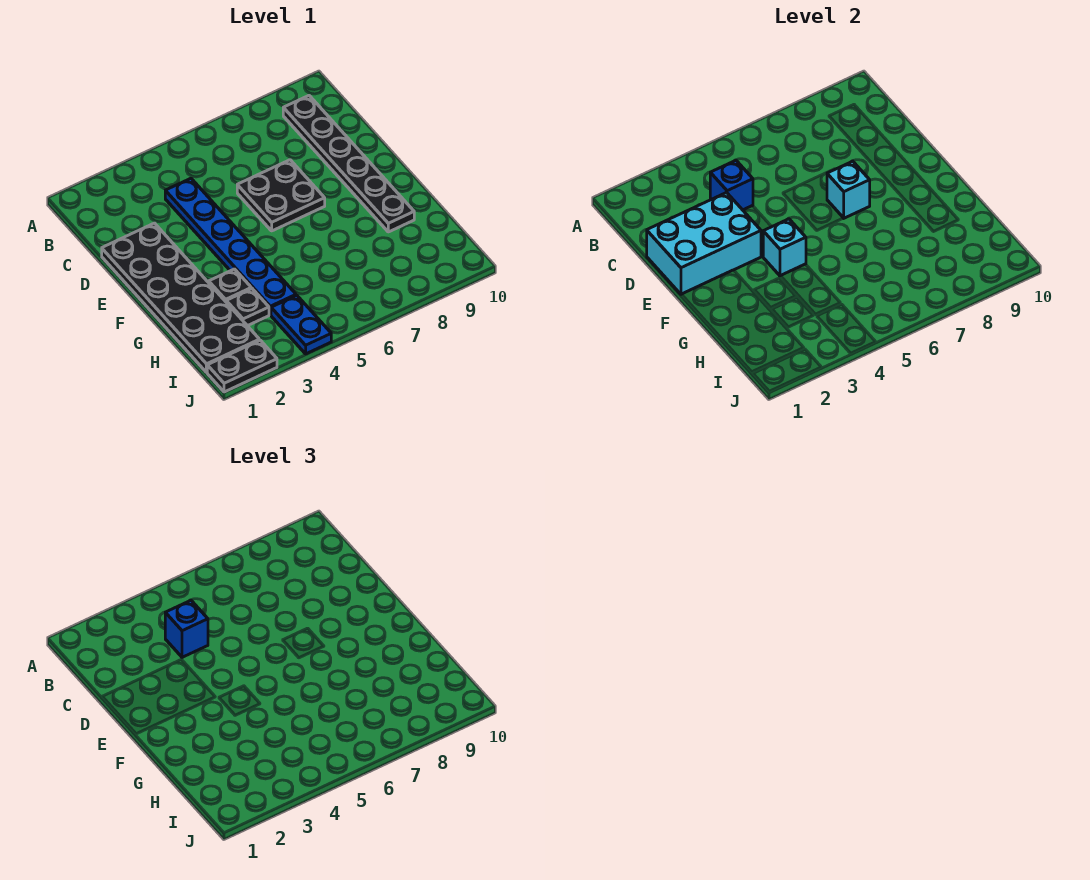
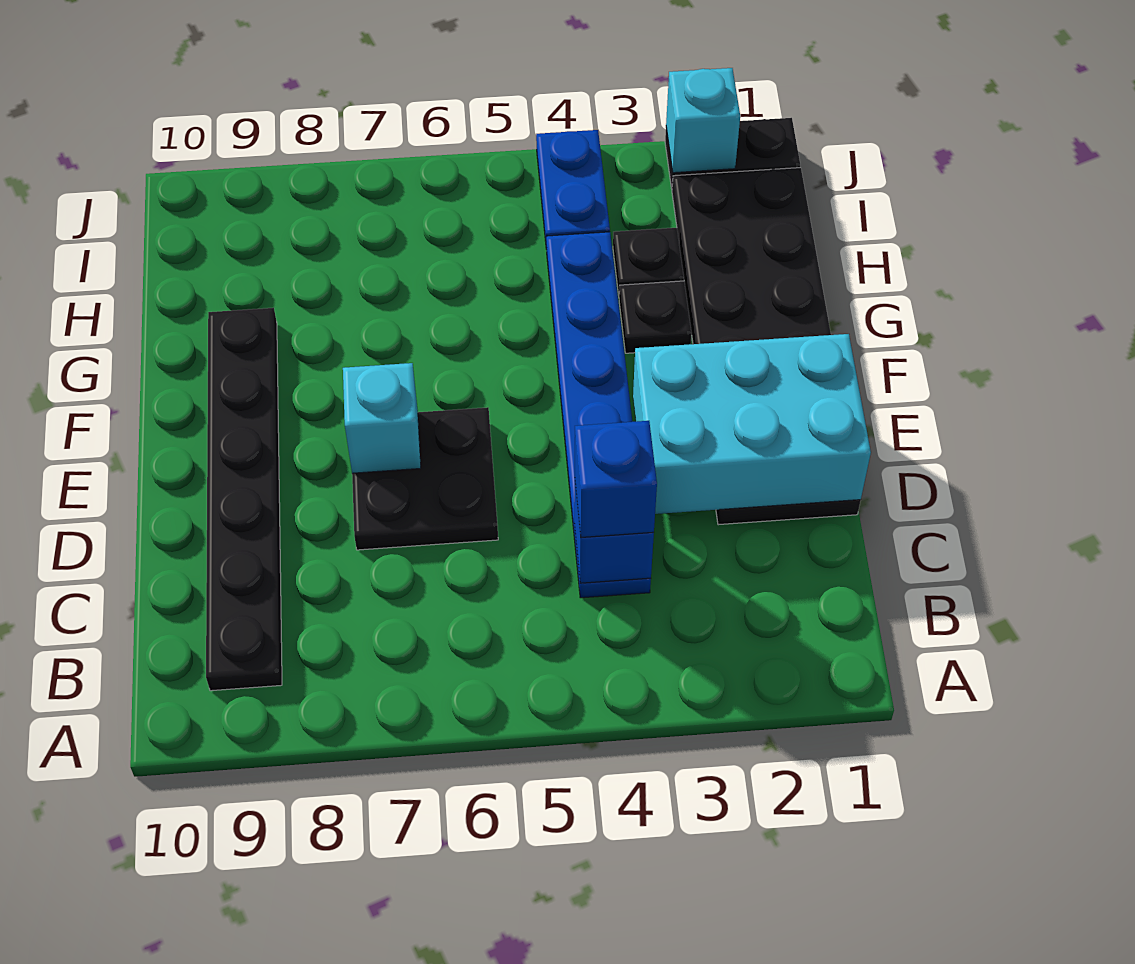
cyan brick F4 level 2 -> cyan brick J2 level 2

